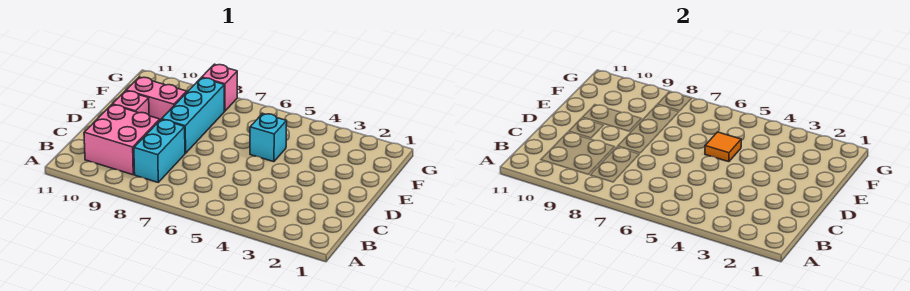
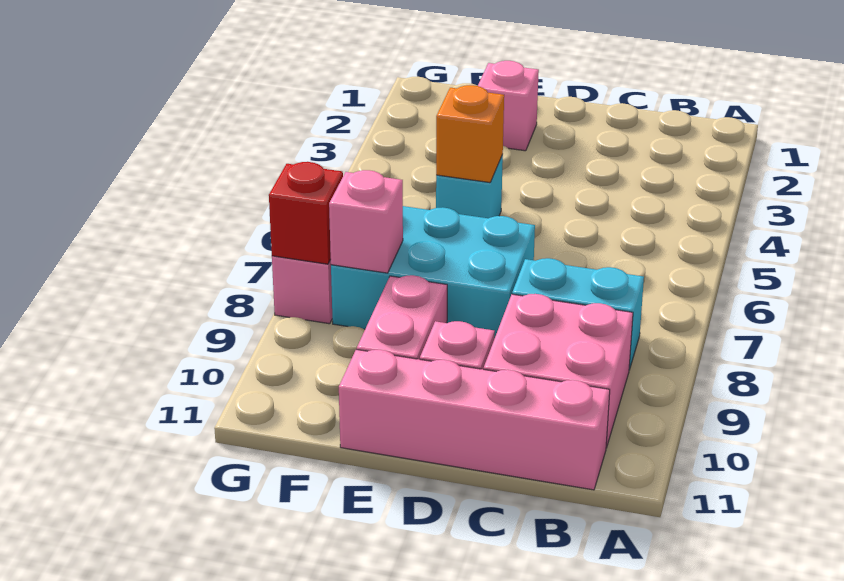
none -> pink brick B11:E11 level 1
cyan brick D8:F8 level 1 -> cyan brick D7:F8 level 1
none -> pink brick E2 level 1
orange tile E5 level 2 -> orange brick E5 level 2
none -> pink brick F8 level 2
none -> red brick G8 level 2

